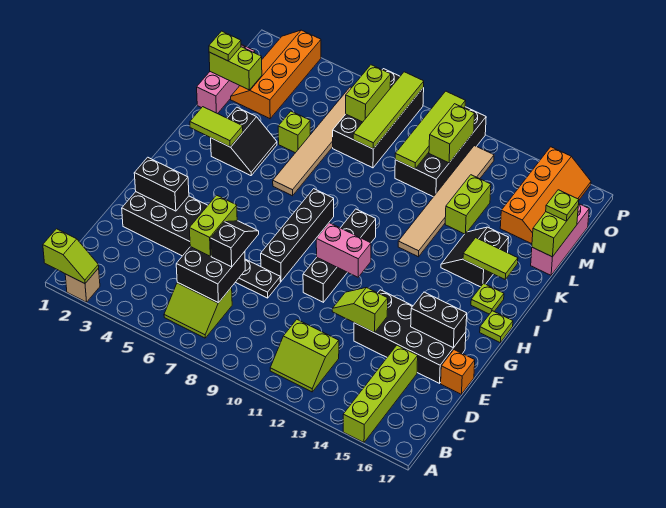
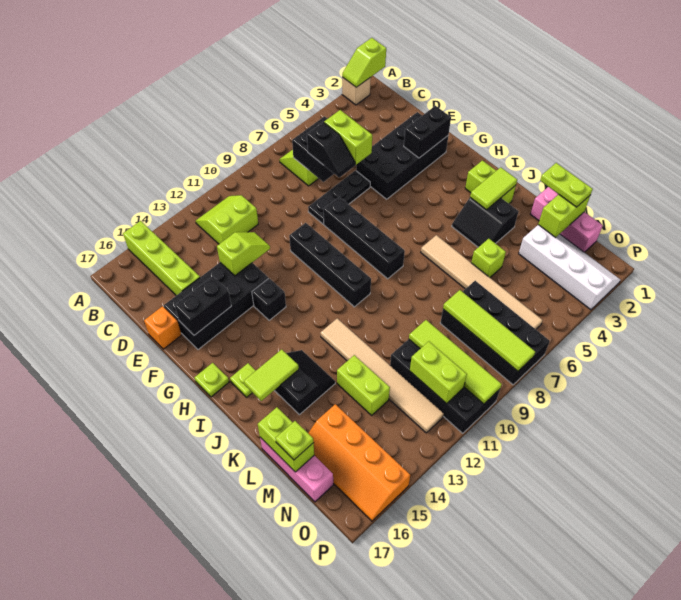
pink brick G10:G11 level 2 -> none
none -> black brick G13 level 1
lime plate M1 level 3 -> lime plate L1:M1 level 3
orange slope M2:P3 level 1 top 3 -> white slope M2:P3 level 1 top 3
lime brick N7:O7 level 2 -> lime brick I2:J2 level 1

